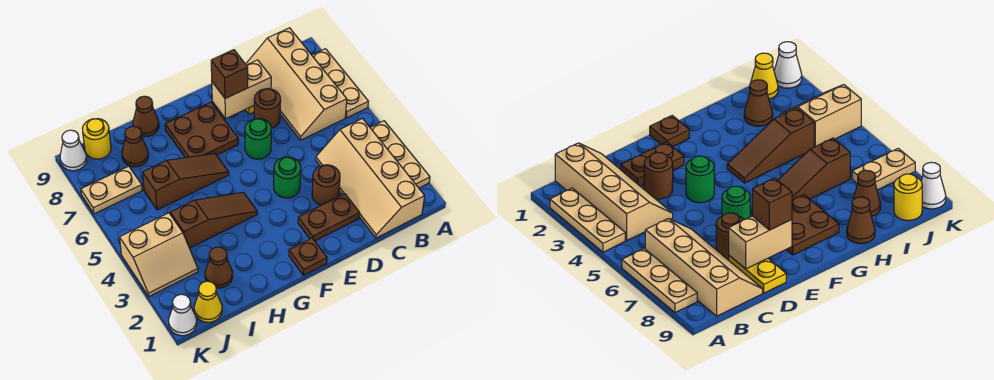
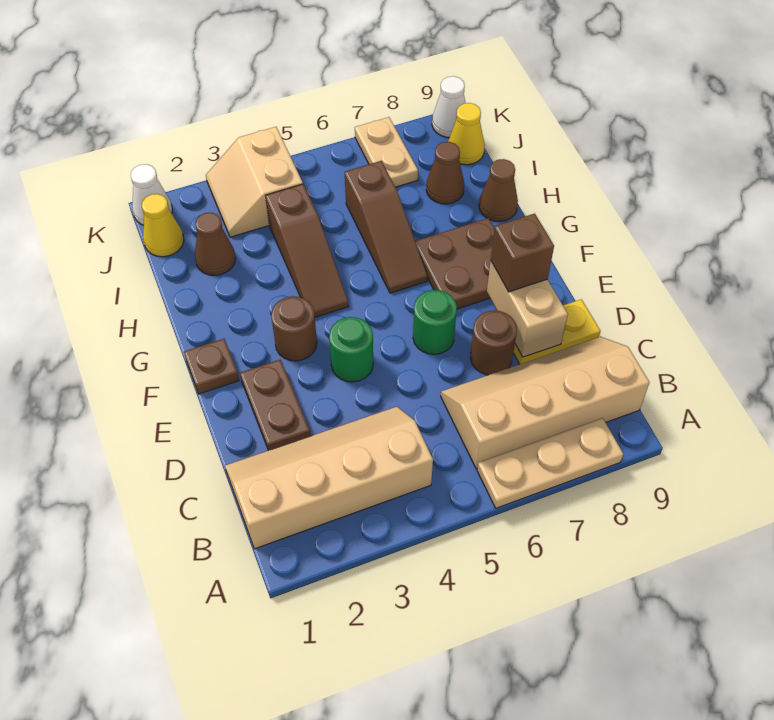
tan plate A2:A4 level 1 -> none
brown round brick D3 level 1 -> brown round brick F3 level 1
yellow round brick J9 level 1 -> yellow cone J9 level 1

